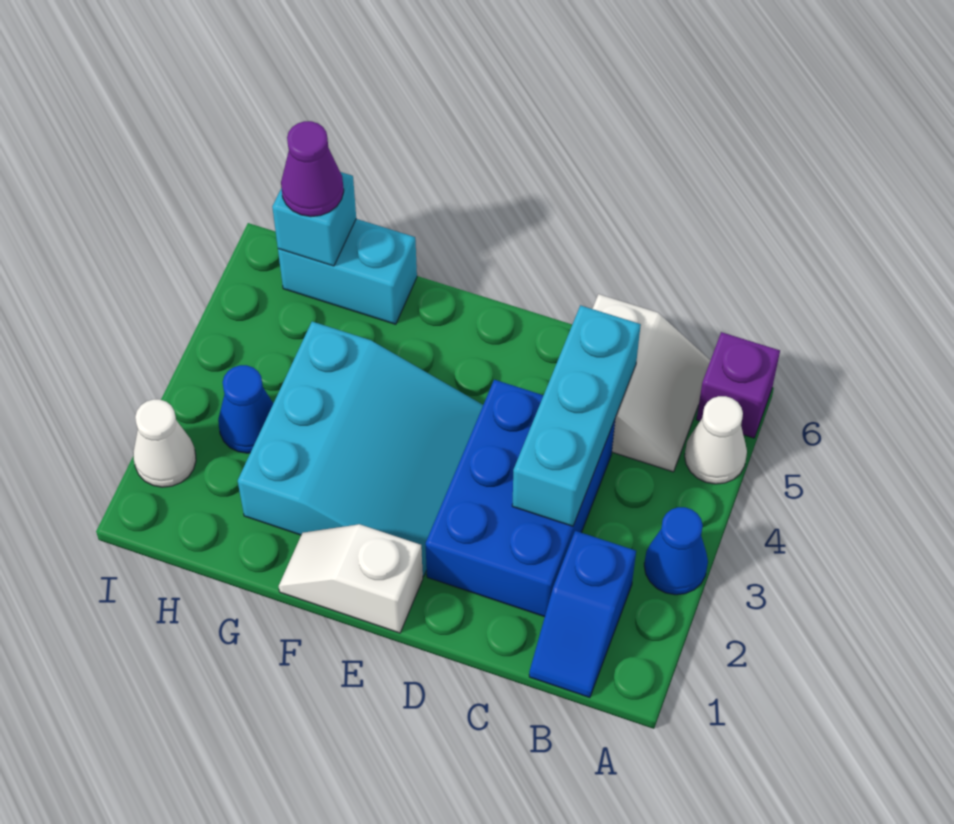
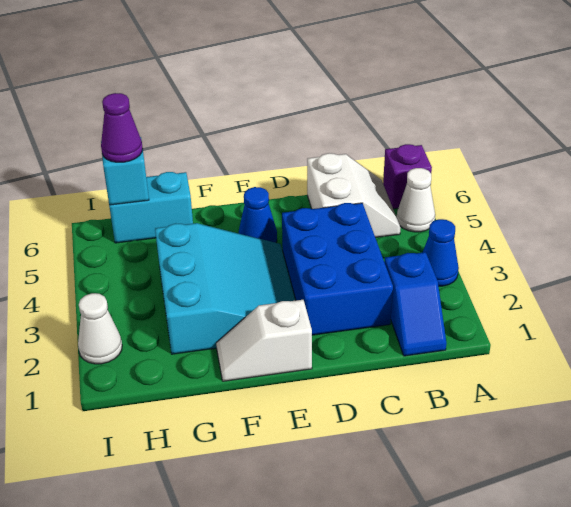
cyan brick C3:C5 level 2 -> none
blue cone H3 level 1 -> blue cone E5 level 1

